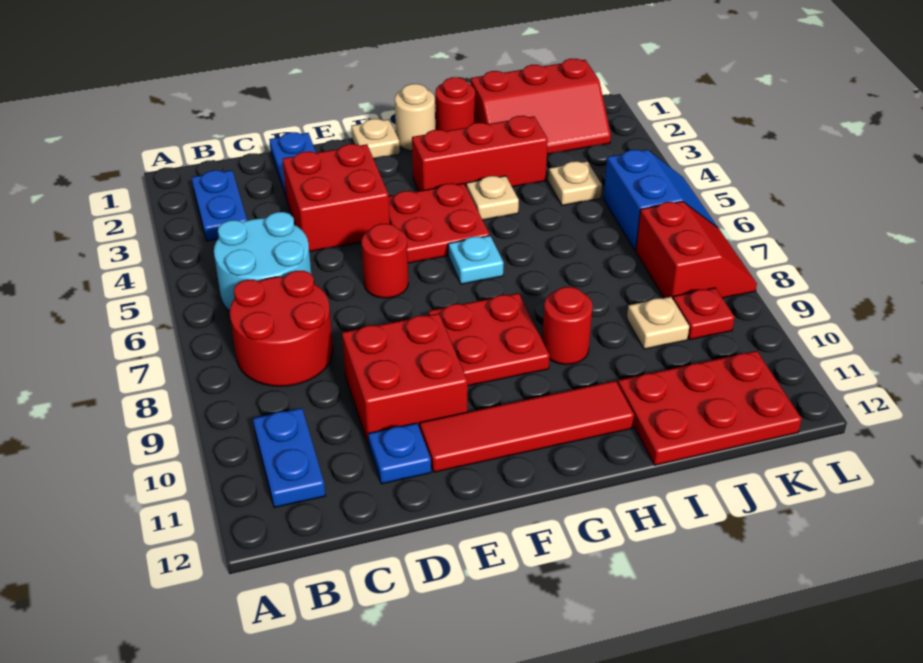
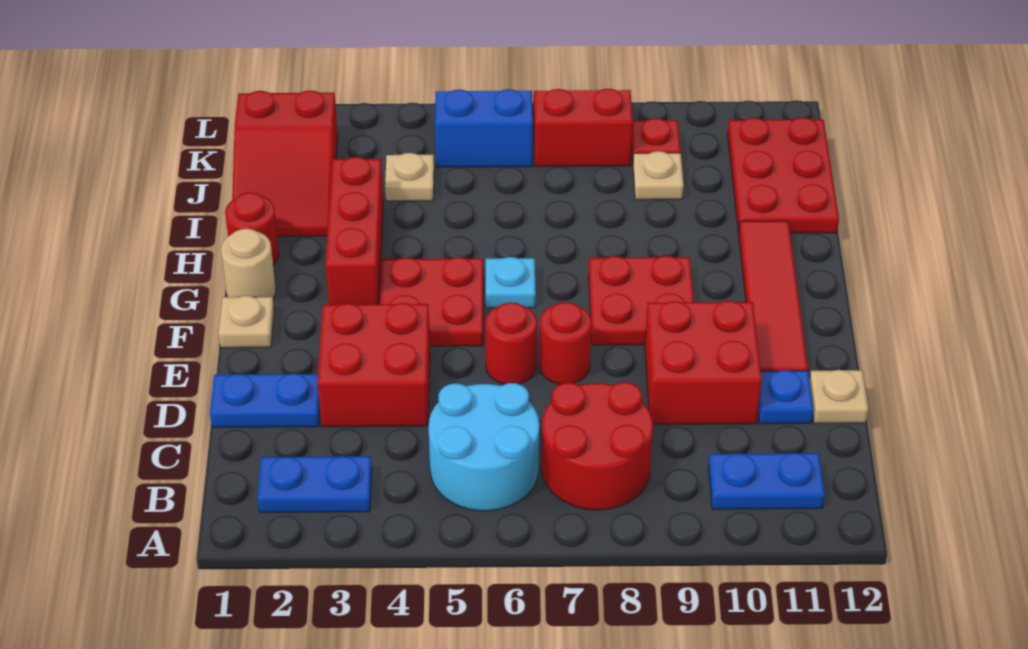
tan plate H4 level 1 -> tan plate D12 level 1
red round brick H9 level 1 -> red round brick E7 level 1
red slope I1:K2 level 1 top 1 -> red slope I1:K2 level 1 top K

